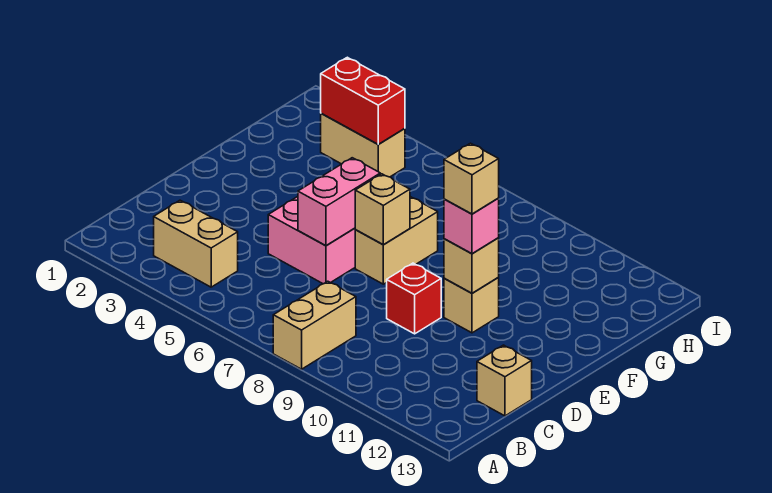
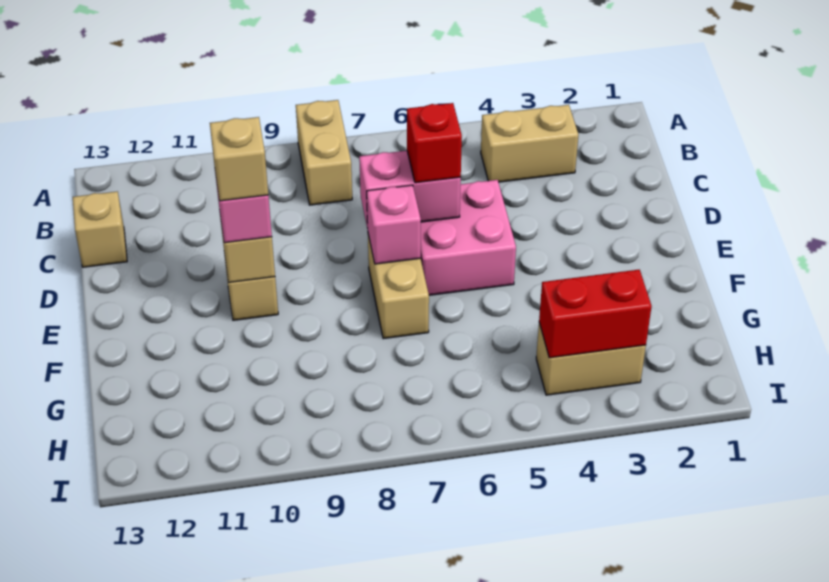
pink brick D6:E6 level 2 -> pink brick D6:D7 level 2
red brick D9 level 1 -> red brick D6 level 3
tan brick E7 level 2 -> pink brick E7 level 2

